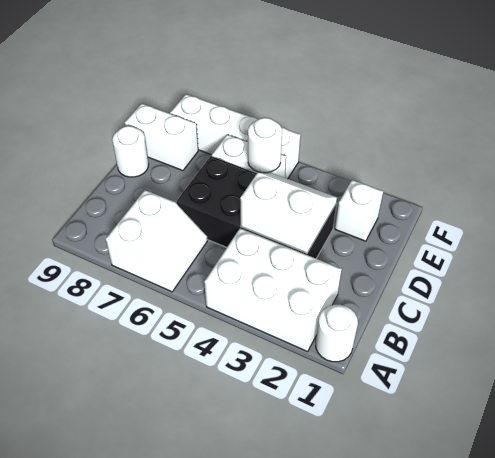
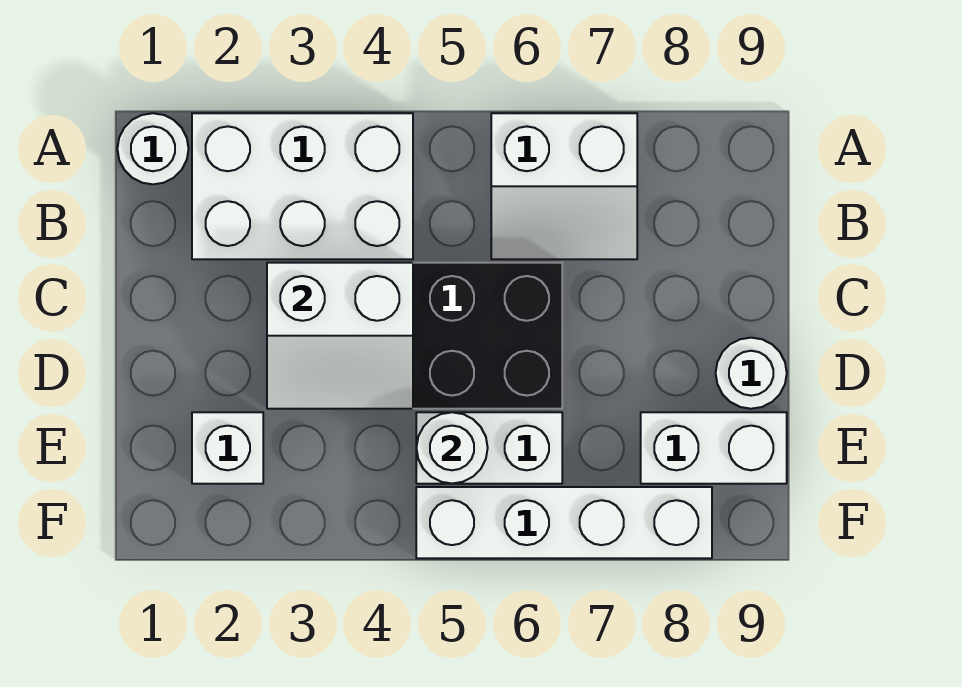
white slope A6:B7 level 1 top 7 -> white slope A6:B7 level 1 top A

